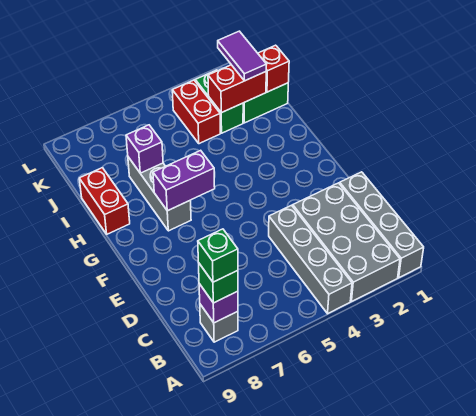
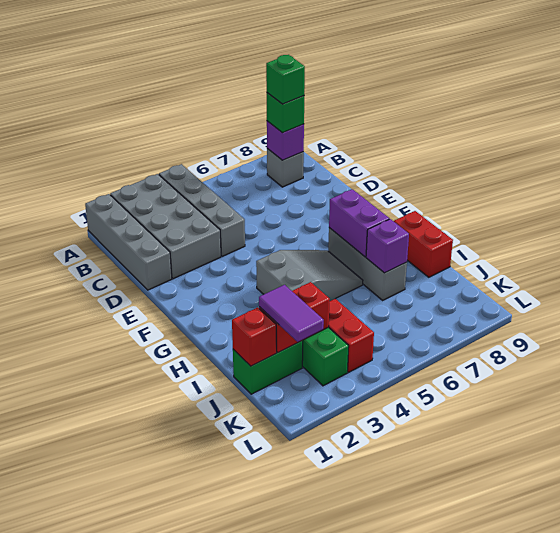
none -> grey slope G4:H6 level 1 top 4
purple brick G6:G7 level 2 -> purple brick G7:H7 level 2

